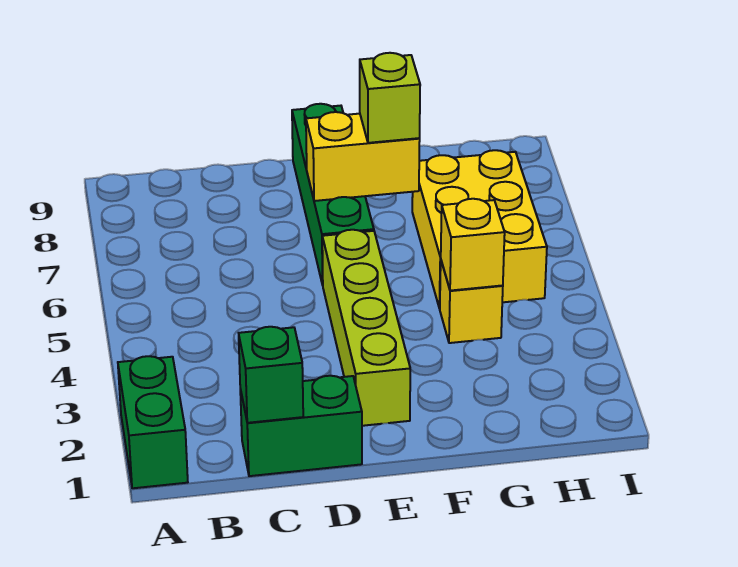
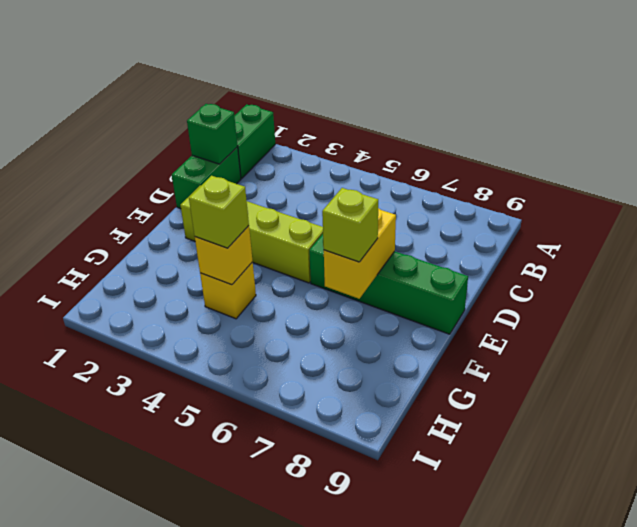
green brick A1:A2 level 1 -> green brick A1:B1 level 1
none -> lime brick G4 level 3
yellow brick G5:H7 level 1 -> none

